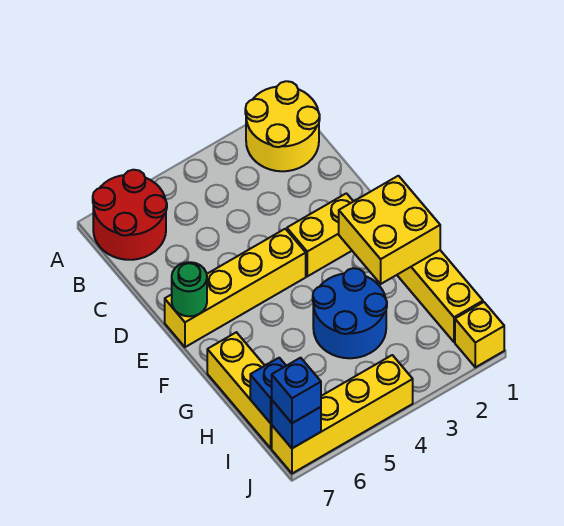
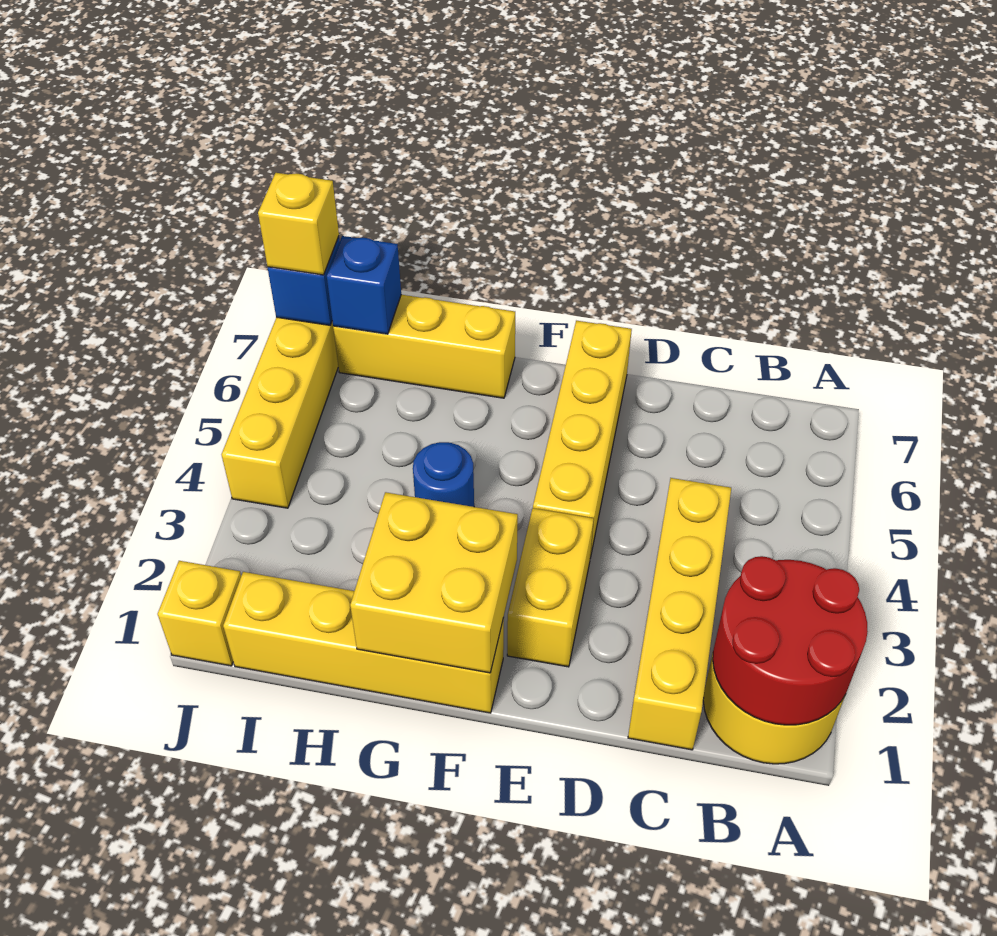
red round brick A6:B7 level 1 -> red round brick A1:B2 level 2
none -> yellow brick C1:C4 level 1
green round brick E7 level 2 -> none
blue round brick G3:H4 level 1 -> blue round brick G4 level 1
blue brick J7 level 3 -> yellow brick J7 level 3

